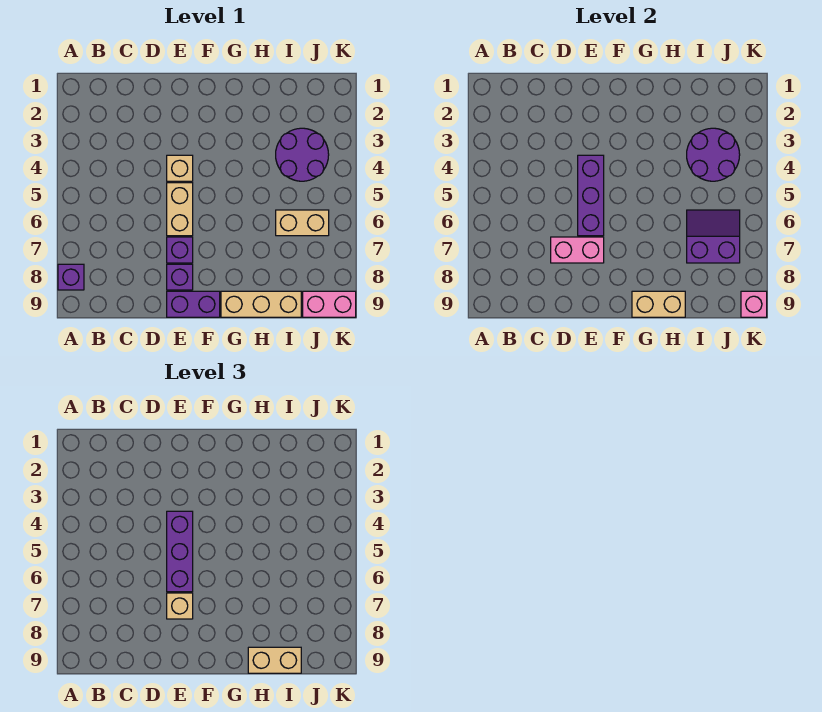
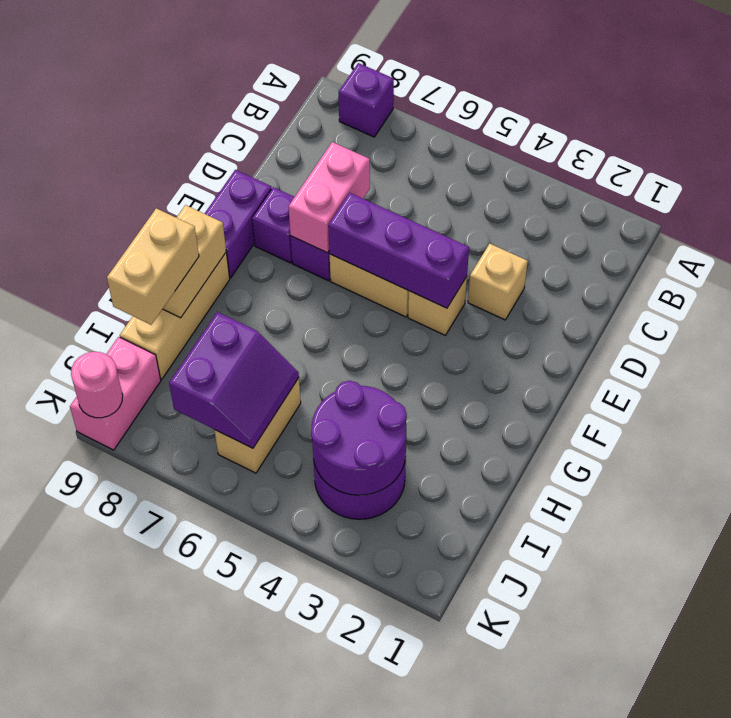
purple brick E4:E6 level 3 -> none
tan brick E7 level 3 -> tan brick D3 level 1
pink brick K9 level 2 -> pink round brick K9 level 2

